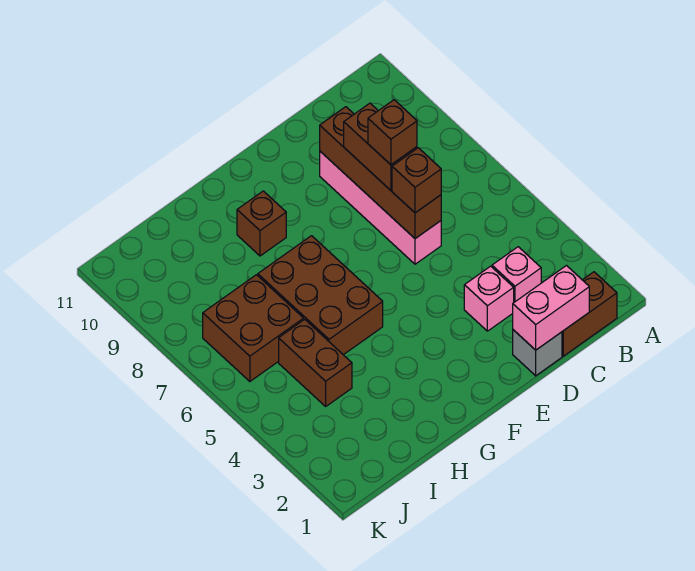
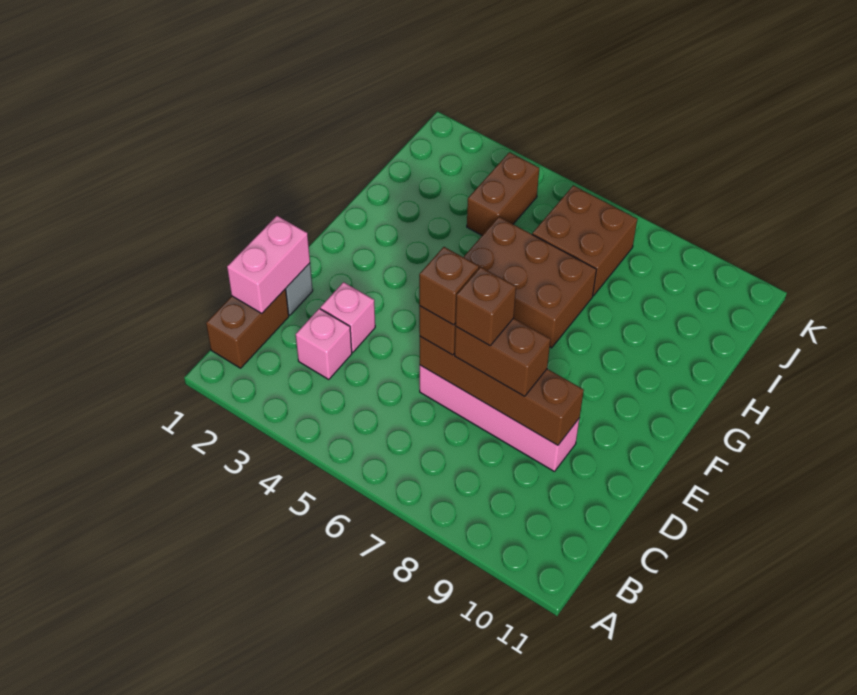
brown brick G9 level 1 -> brown brick D6 level 4
brown brick I4:I5 level 1 -> brown brick I4:J4 level 1

